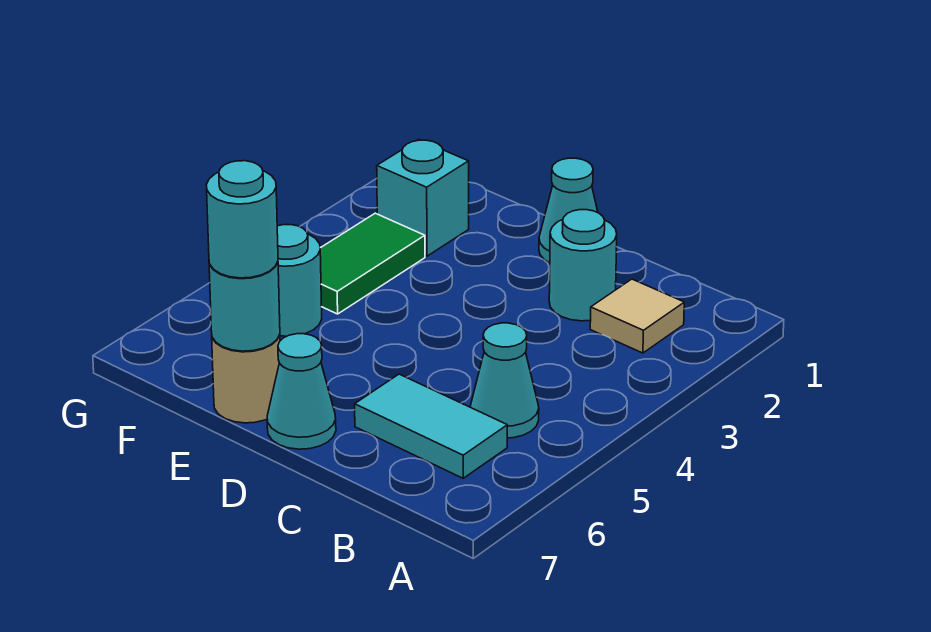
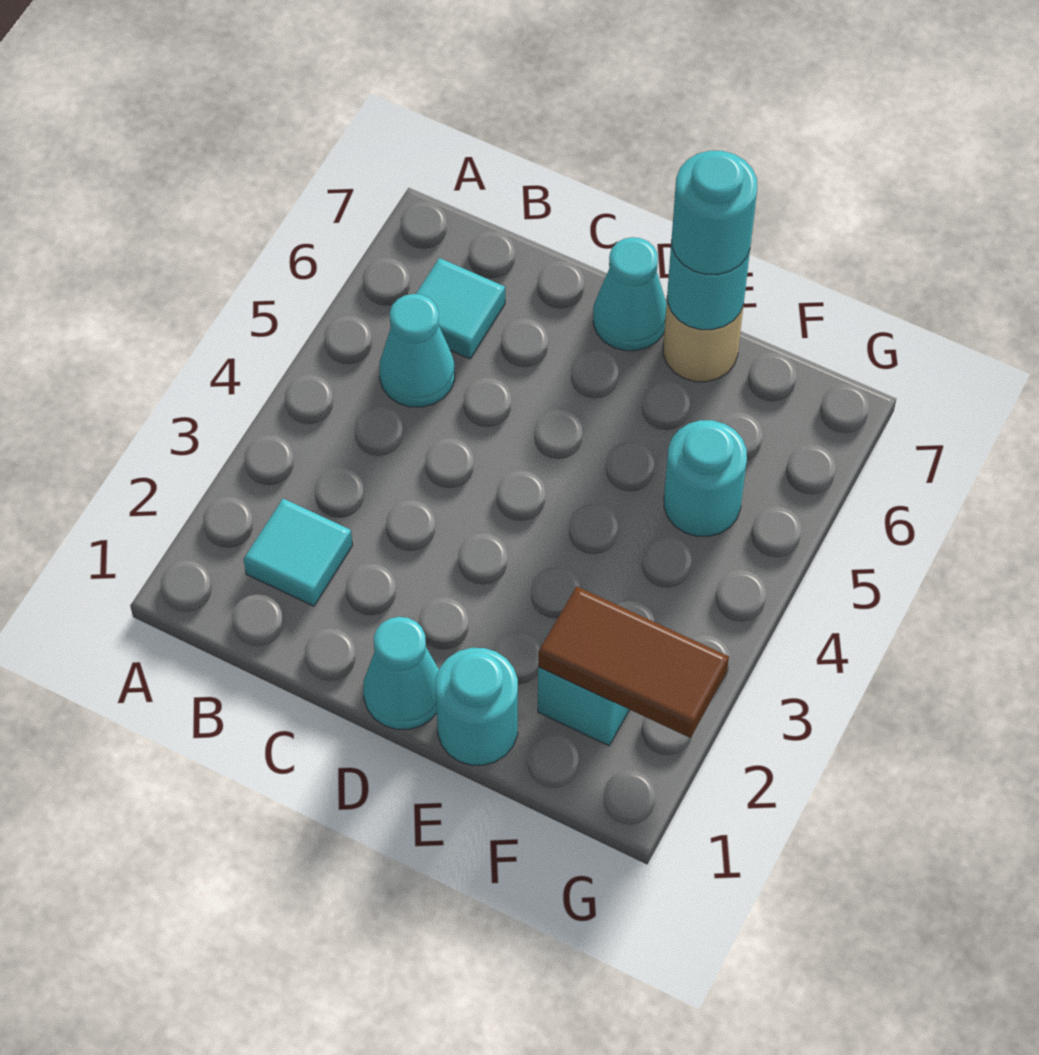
tan tile B2 level 1 -> cyan tile B2 level 1
cyan tile B6:C6 level 1 -> cyan tile B6 level 1
cyan round brick C2 level 1 -> cyan round brick E1 level 1
none -> brown tile F2:G2 level 2
green tile F3:F4 level 1 -> none

